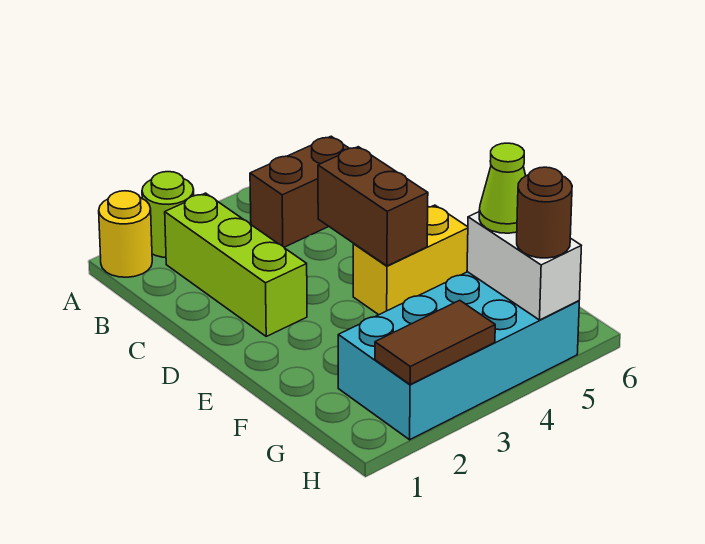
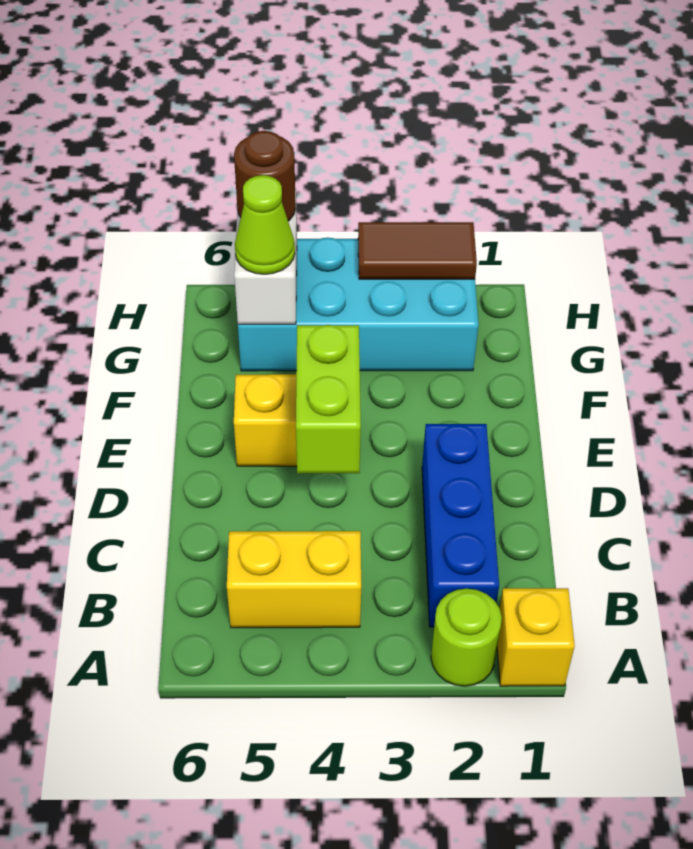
yellow round brick A1 level 1 -> yellow brick A1 level 1
lime brick B2:D2 level 1 -> blue brick B2:D2 level 1
brown brick B4:B5 level 1 -> yellow brick B4:B5 level 1
brown brick D4:E4 level 2 -> lime brick D4:E4 level 2

